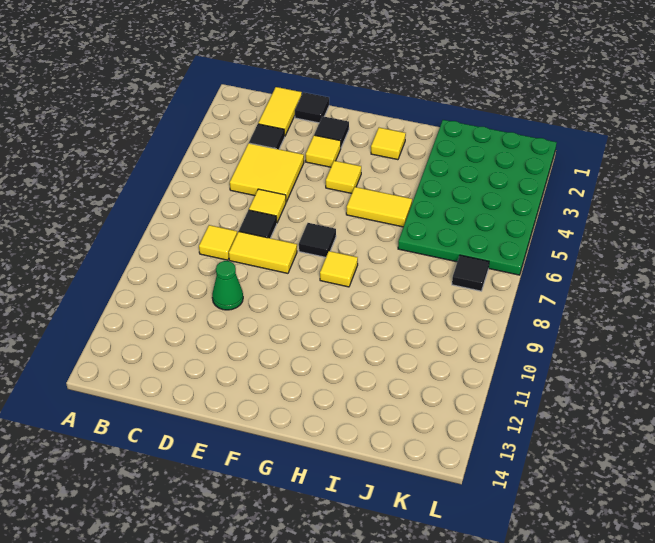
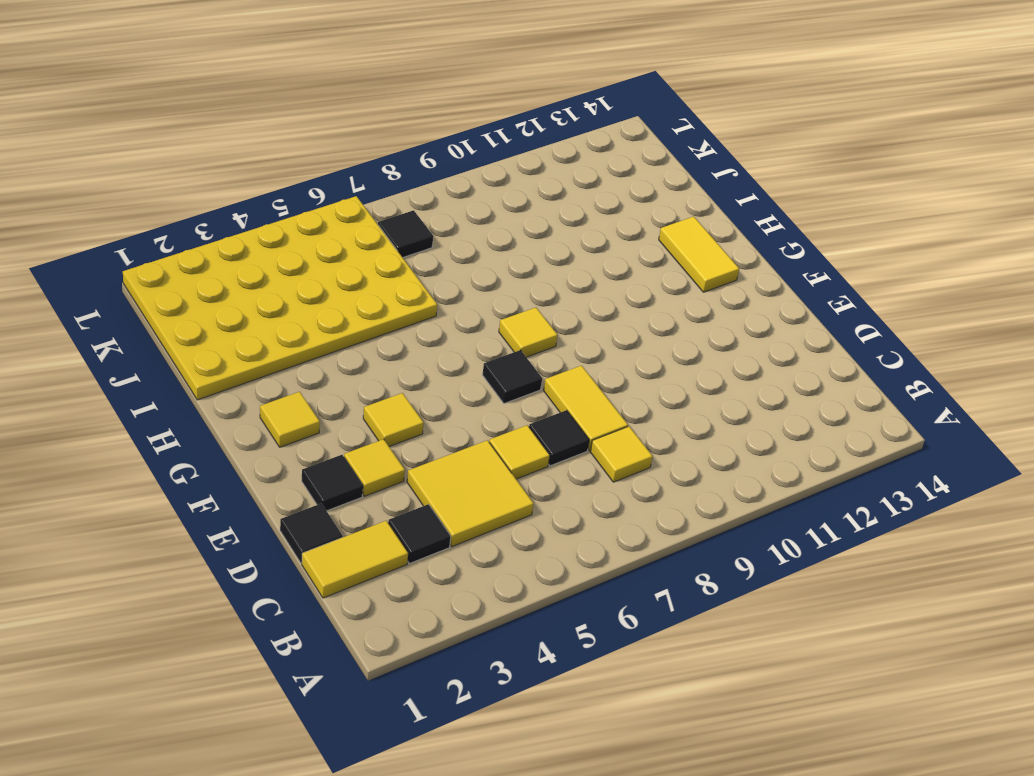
green cone D10 level 1 -> none
yellow tile G5:H5 level 1 -> yellow tile G13:H13 level 1
green plate I1:L6 level 1 -> yellow plate I1:L6 level 1

